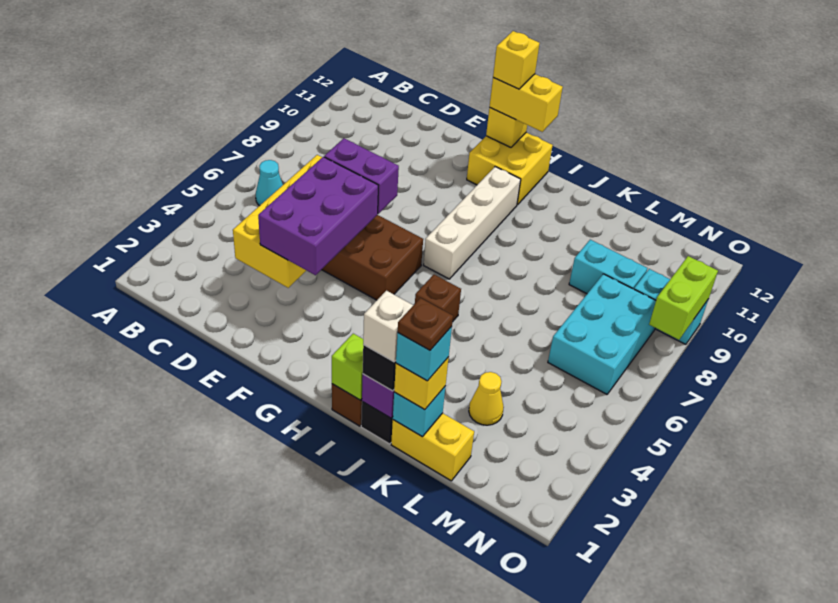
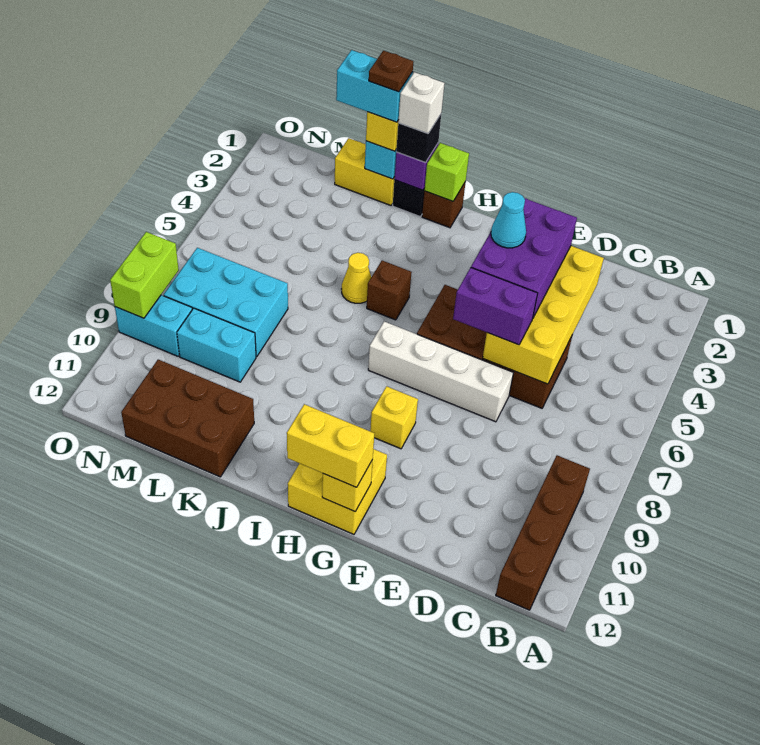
cyan cone B6 level 1 -> cyan cone F4 level 4
none -> brown brick B9:B12 level 1
yellow brick G12 level 4 -> yellow brick G9 level 1
white brick H7:H10 level 1 -> white brick E7:H7 level 1
cyan brick K1 level 4 -> cyan brick K1:L1 level 4
none -> brown brick K11:M12 level 1
yellow cone L3 level 1 -> yellow cone J5 level 1
cyan brick M6:N8 level 1 -> cyan brick L7:N8 level 1

